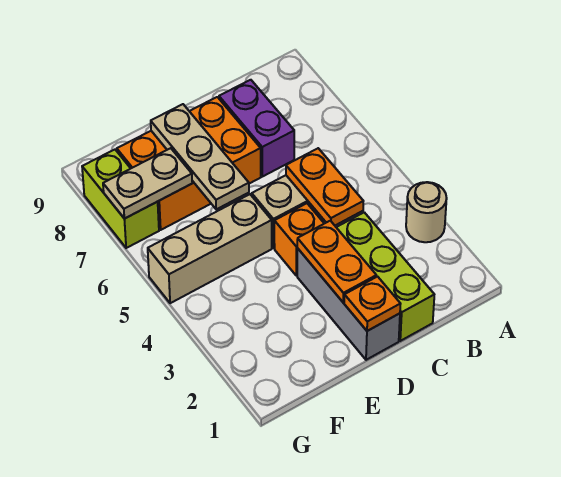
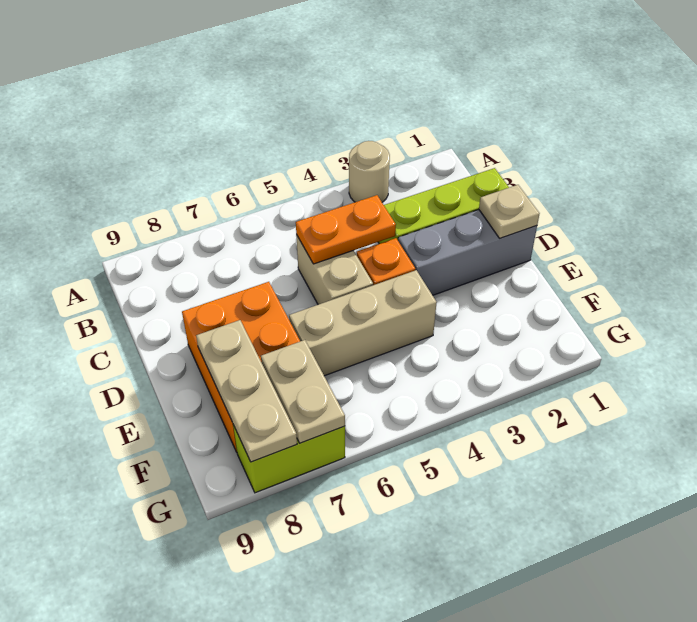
purple brick C7:C8 level 1 -> none
orange plate D1 level 2 -> tan plate D1 level 2
orange plate D2:D3 level 2 -> none
tan brick E5:G5 level 1 -> tan brick E4:E6 level 1
tan plate E6:E8 level 2 -> tan plate E8:G8 level 2

